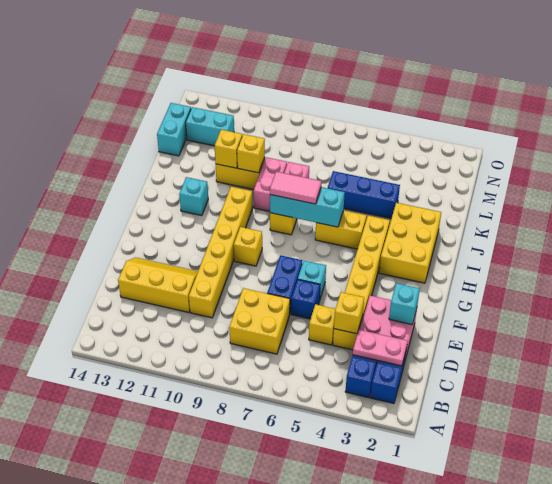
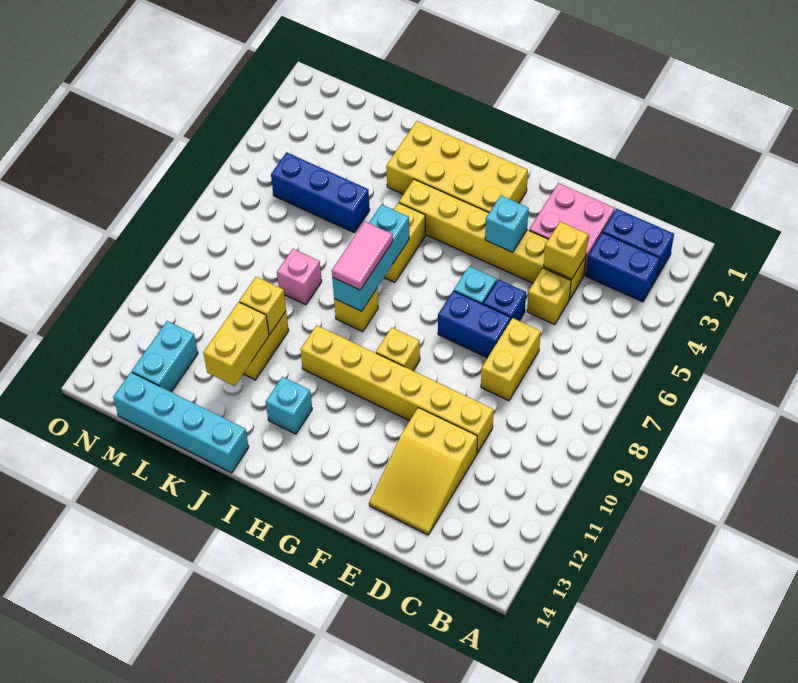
pink plate C2:C3 level 2 -> none
yellow brick C7:D8 level 1 -> yellow brick D7:D8 level 1
yellow slope D11:E13 level 1 top D -> yellow slope D11:E13 level 1 top 11
cyan brick E2 level 2 -> cyan brick F4 level 2
yellow brick H2:J3 level 1 -> yellow brick G2:J3 level 1
pink brick J9:K9 level 1 -> none
blue brick K4:K6 level 1 -> blue brick K5:M5 level 1
yellow brick K11 level 2 -> yellow brick K11:K12 level 2
cyan brick L14:M14 level 1 -> cyan brick J14:M14 level 1

